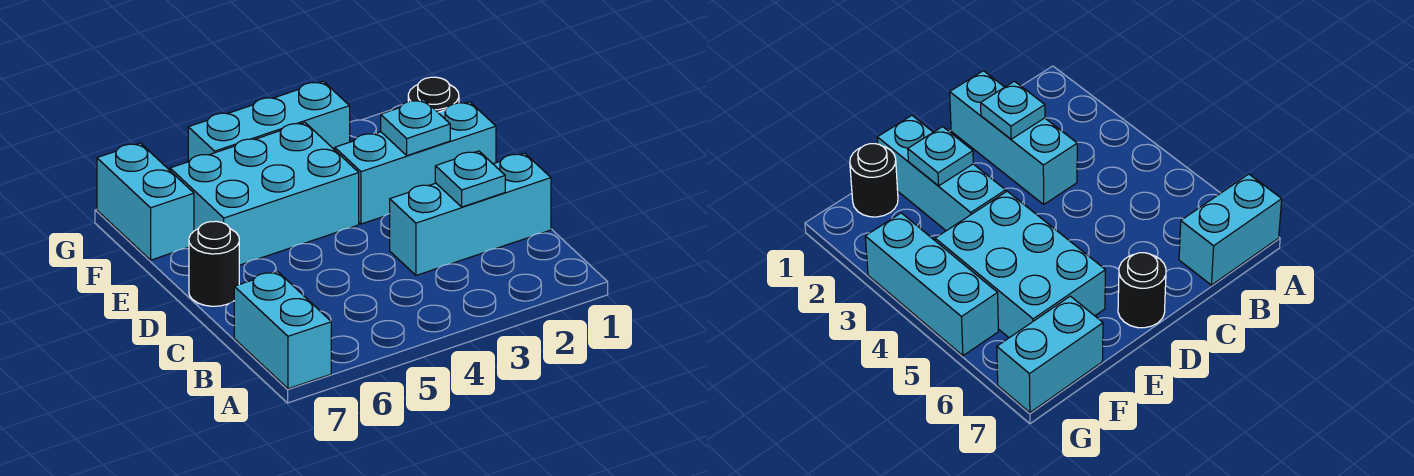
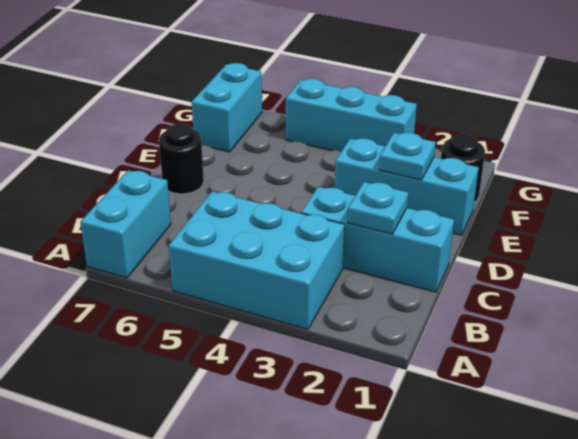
cyan brick E4:F6 level 1 -> cyan brick A3:B5 level 1

